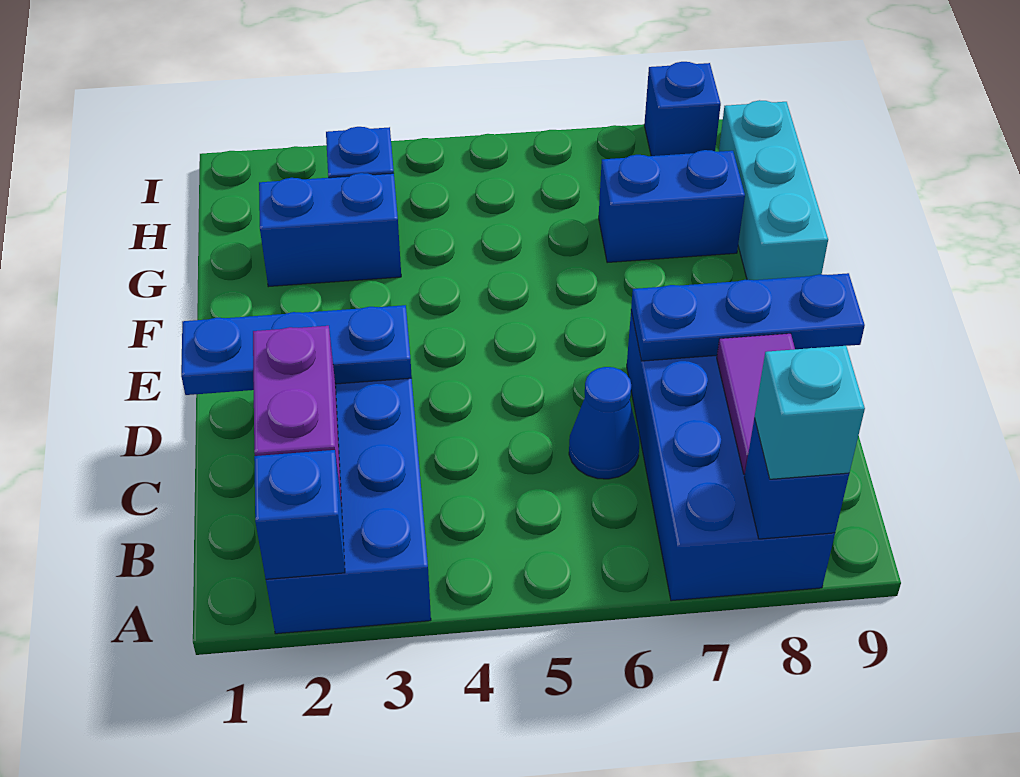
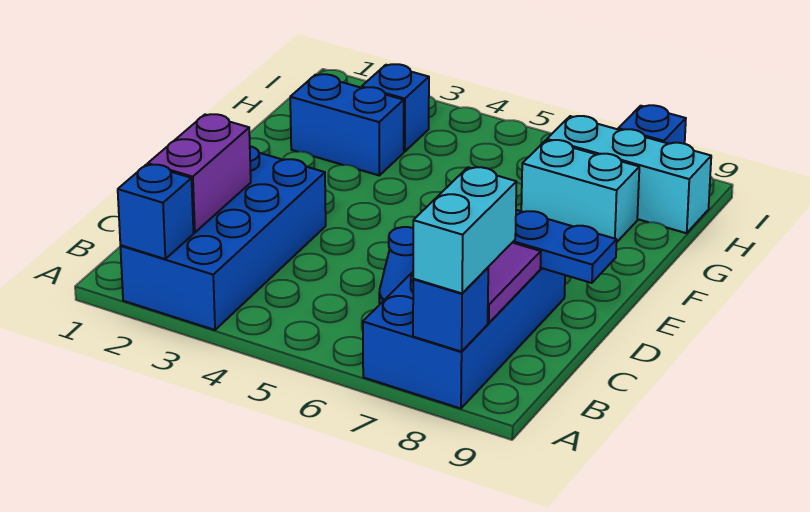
cyan brick A8 level 3 -> cyan brick A8:B8 level 3
blue plate D1:D3 level 2 -> none
cyan brick F9:H9 level 1 -> cyan brick H7:H9 level 1
blue brick G7:G8 level 1 -> cyan brick G7:G8 level 1

